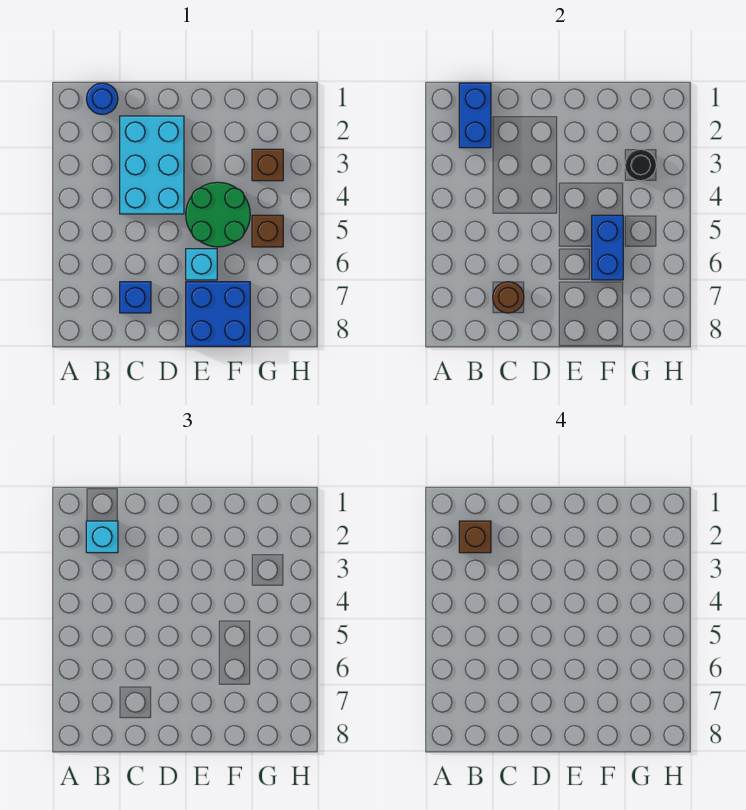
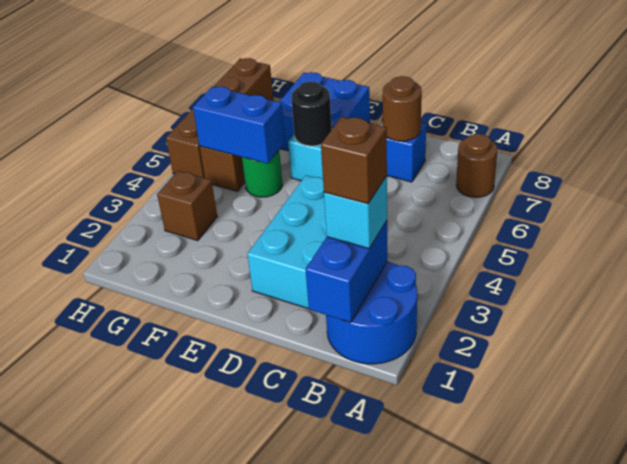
none -> brown round brick A7 level 1
blue round brick B1 level 1 -> blue round brick A1:B2 level 1
green round brick E4:F5 level 1 -> green round brick F5 level 1
blue brick F5:F6 level 2 -> blue brick F5:G5 level 2
black round brick G3 level 2 -> black round brick E6 level 2
none -> brown brick H5:H8 level 1

